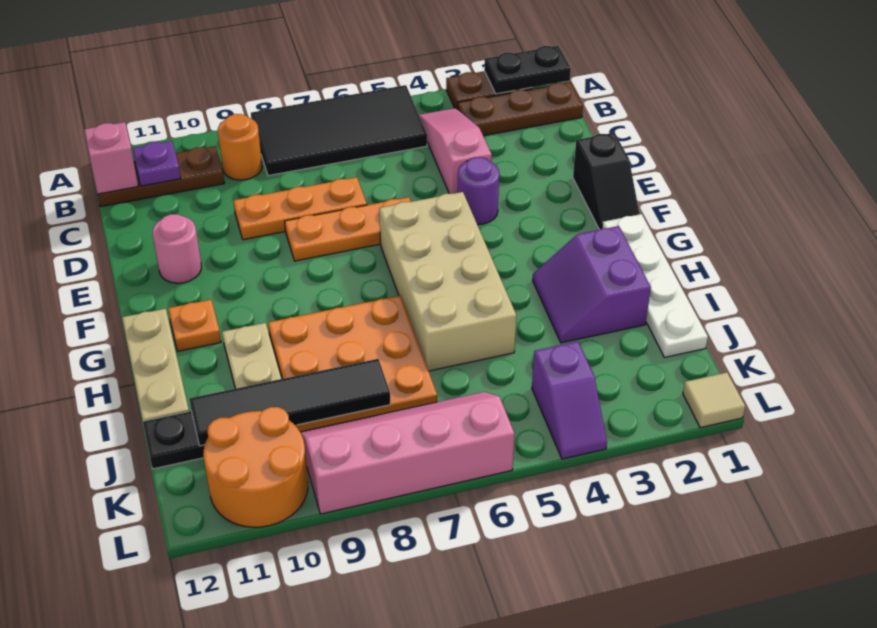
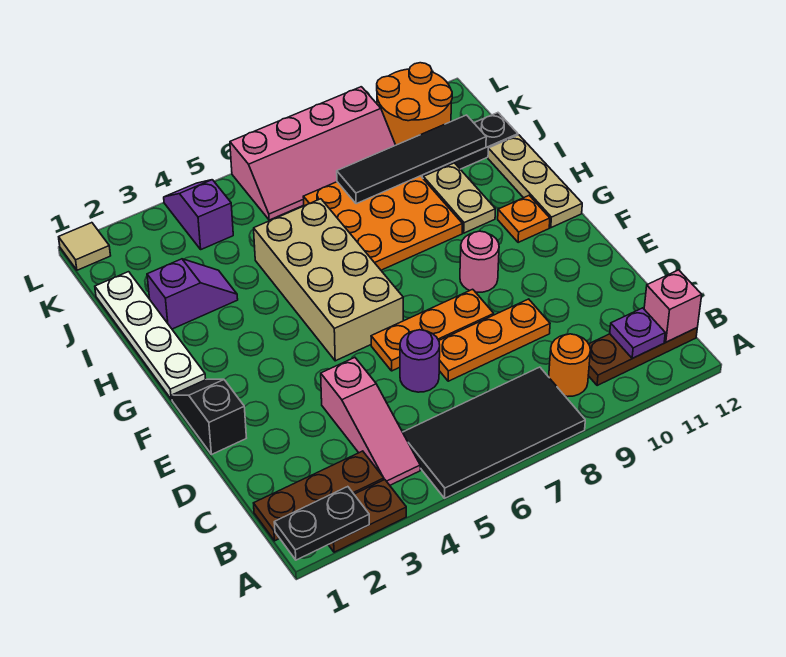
purple round brick E4 level 1 -> purple round brick D6 level 1
pink round brick E11 level 1 -> pink round brick F9 level 1
purple slope H2:I3 level 1 top 2 -> purple slope I2:I3 level 1 top 2

